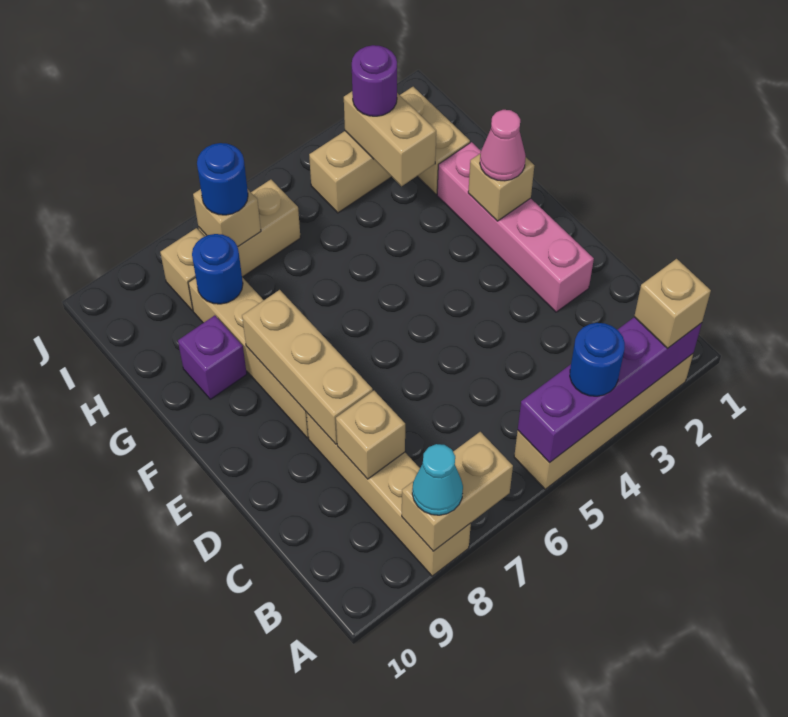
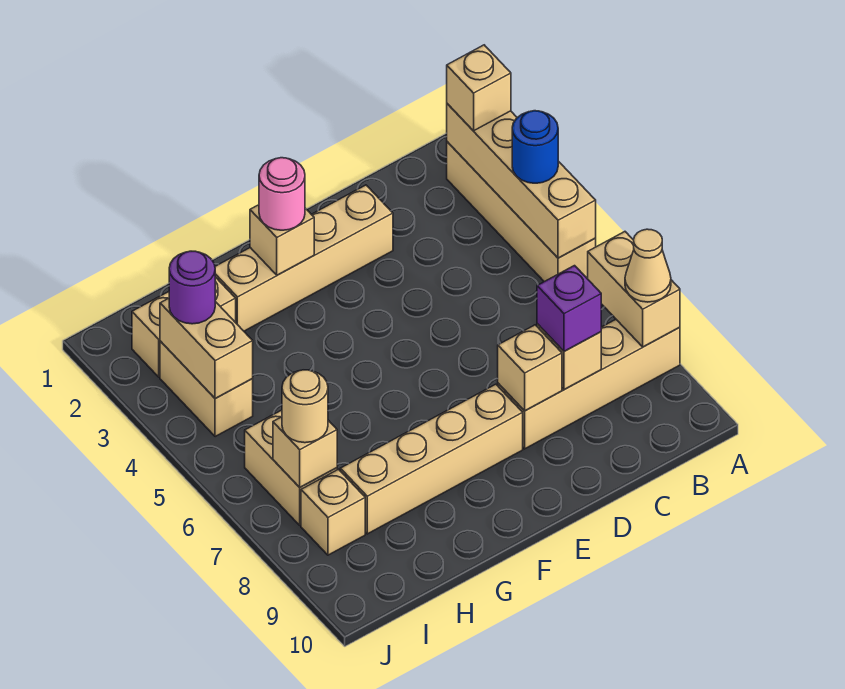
purple brick A2:A5 level 2 -> tan brick A2:A5 level 2
cyan cone A8 level 3 -> tan cone A8 level 3
pink brick D2:G2 level 1 -> tan brick D2:G2 level 1
tan brick D8:F8 level 2 -> tan brick D8 level 2
pink cone F2 level 3 -> pink round brick F2 level 3
purple brick G9 level 1 -> purple brick C8 level 3
tan brick H3:I3 level 2 -> tan brick I3:I4 level 2
blue round brick H8 level 2 -> none
blue round brick I7 level 3 -> tan round brick I7 level 3

